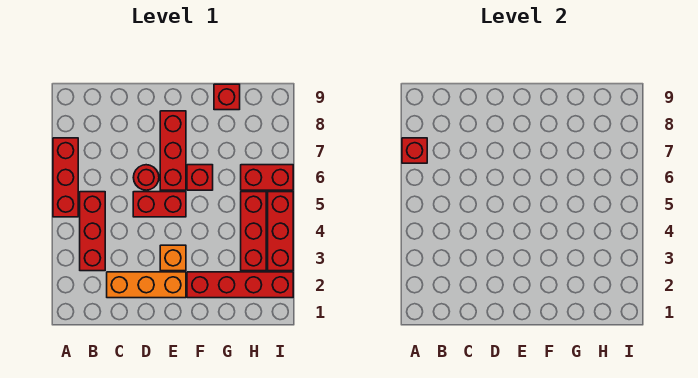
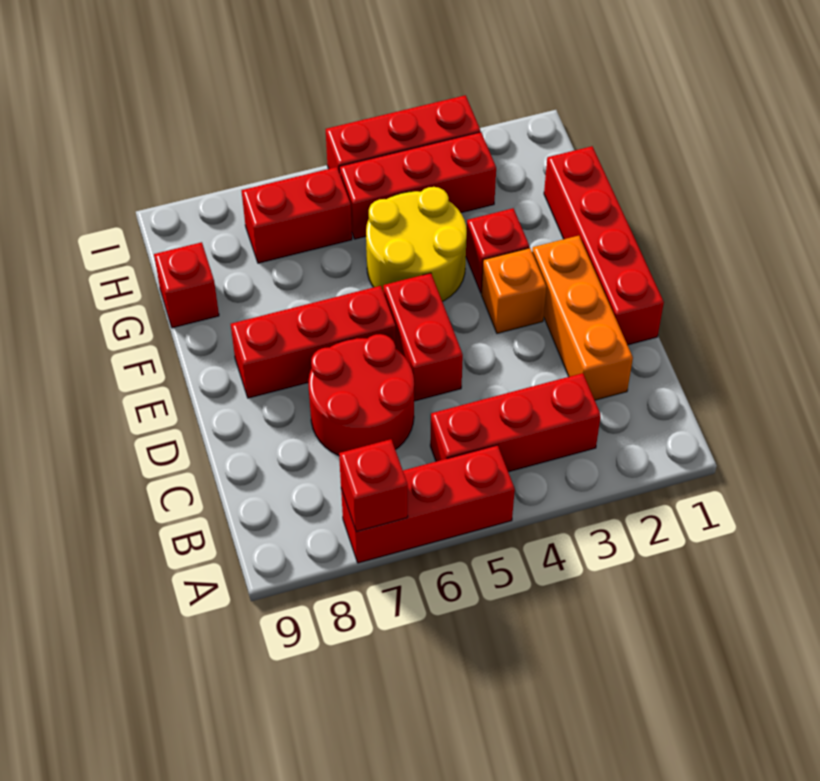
red round brick D6 level 1 -> red round brick C6:D7 level 1
red brick F2:I2 level 1 -> red brick D1:G1 level 1
none -> yellow round brick F4:G5 level 1
red brick F6 level 1 -> red brick F3 level 1
red brick H6:I6 level 1 -> red brick H6:H7 level 1

